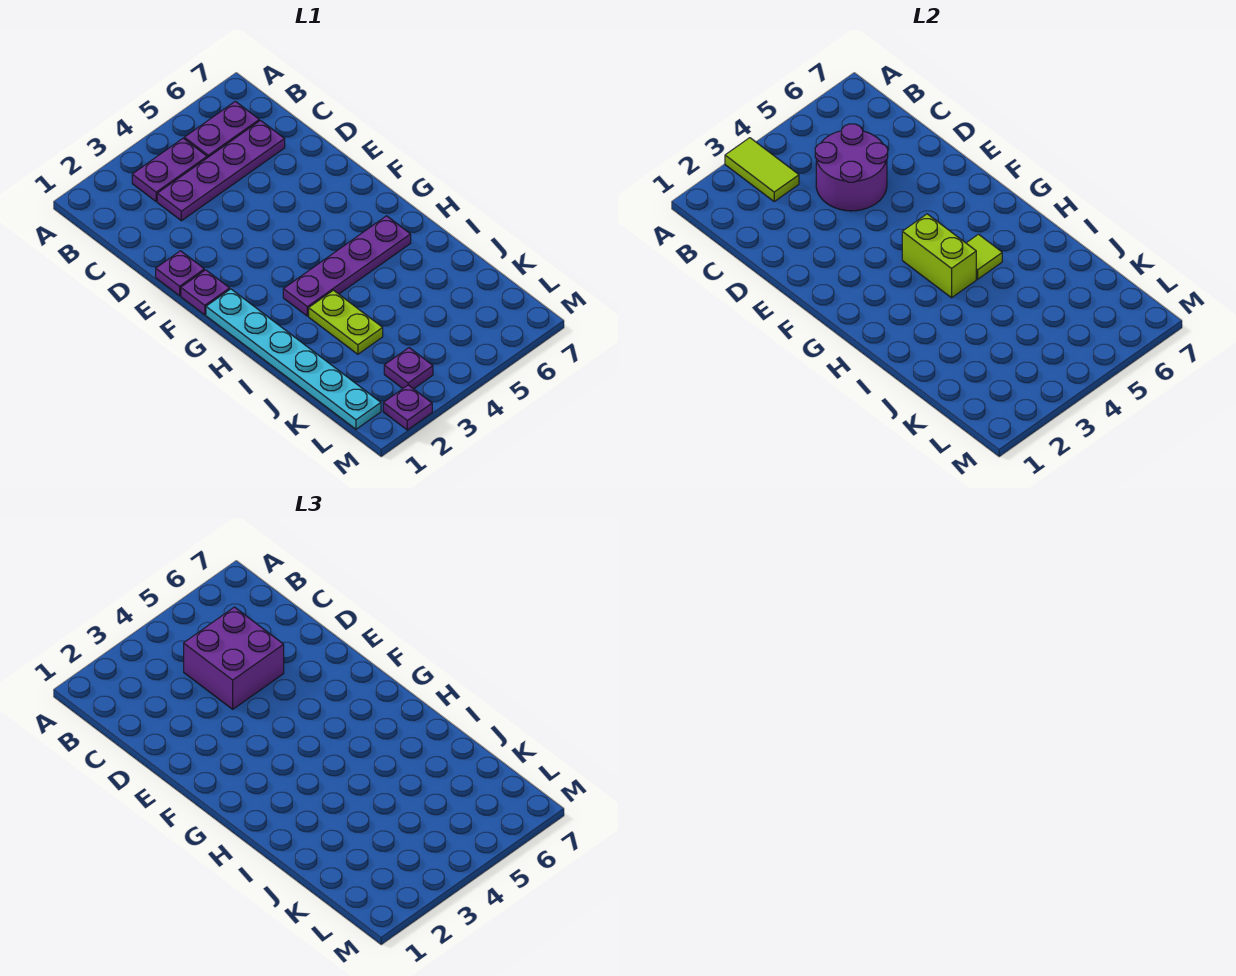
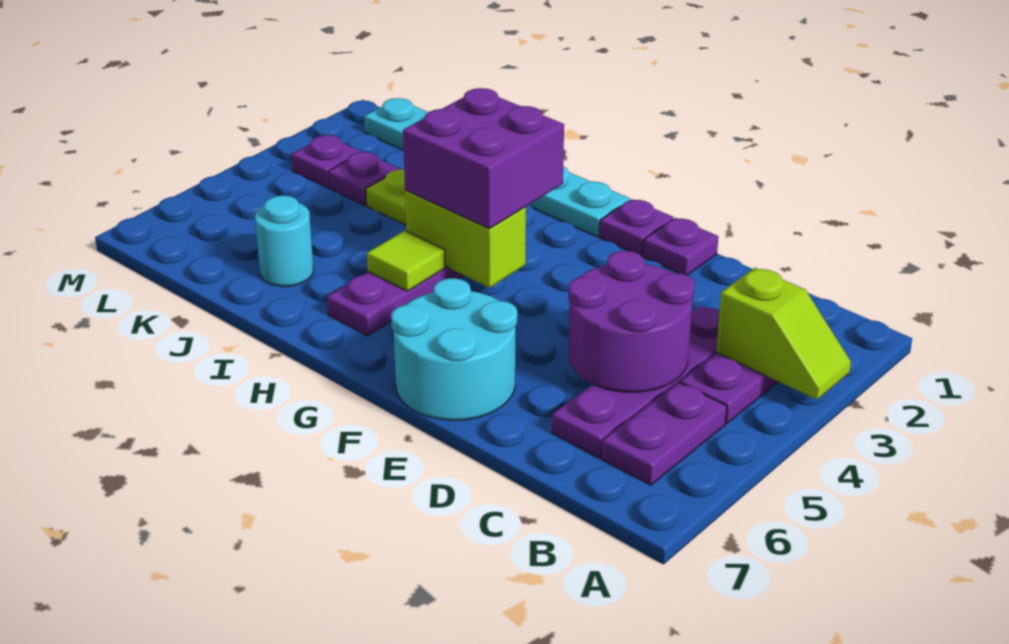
lime tile A3:B3 level 2 -> lime slope A3:B3 level 2 top B
purple brick C4:D5 level 3 -> purple brick G3:H4 level 3
none -> cyan round brick E6:F7 level 1
none -> cyan round brick J6 level 1
purple plate M2 level 1 -> purple plate K3 level 1

